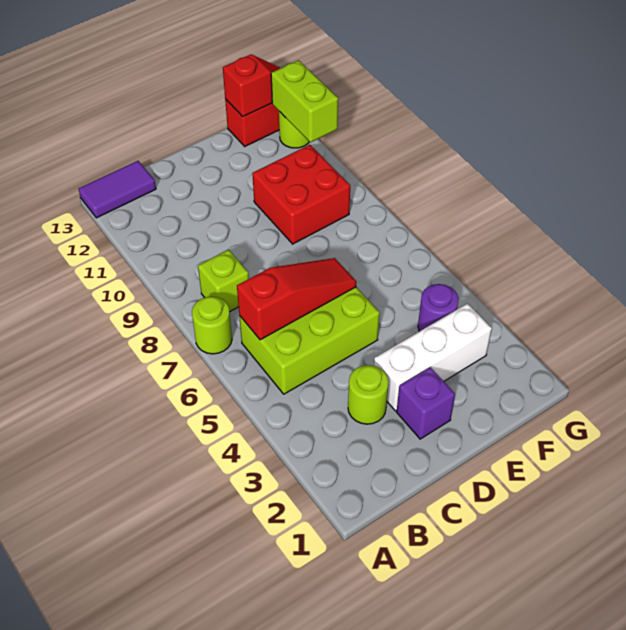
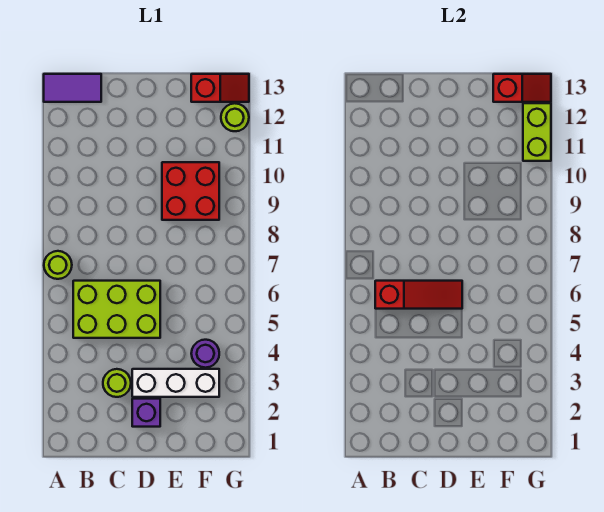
lime brick B8 level 1 -> none

